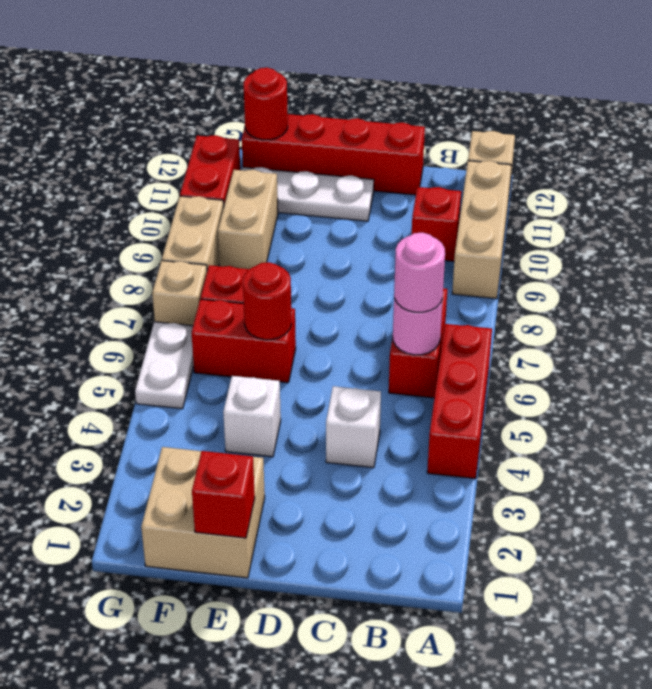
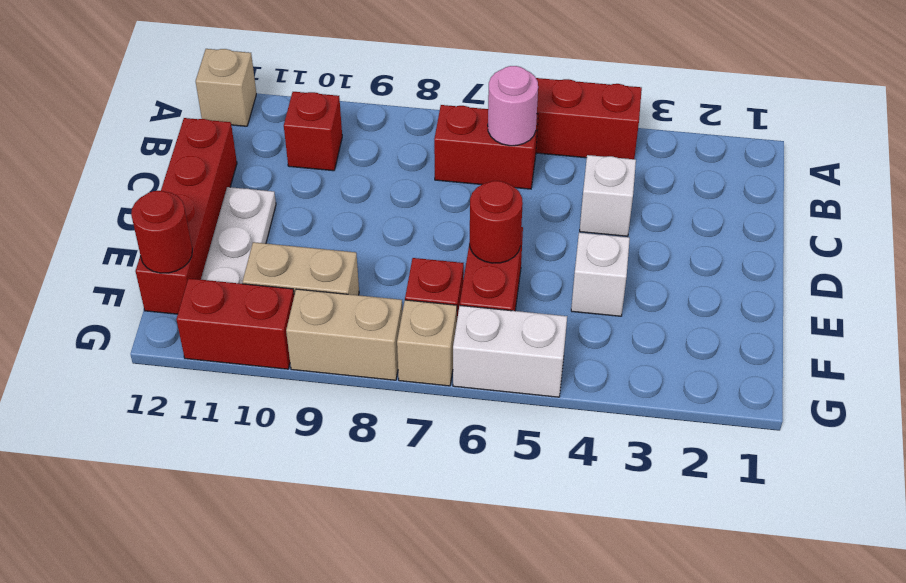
tan brick A9:A11 level 1 -> none
pink round brick B6 level 3 -> none
tan brick E1:F2 level 1 -> none
red brick E1 level 2 -> none
white plate G5:G6 level 1 -> white brick G5:G6 level 1

